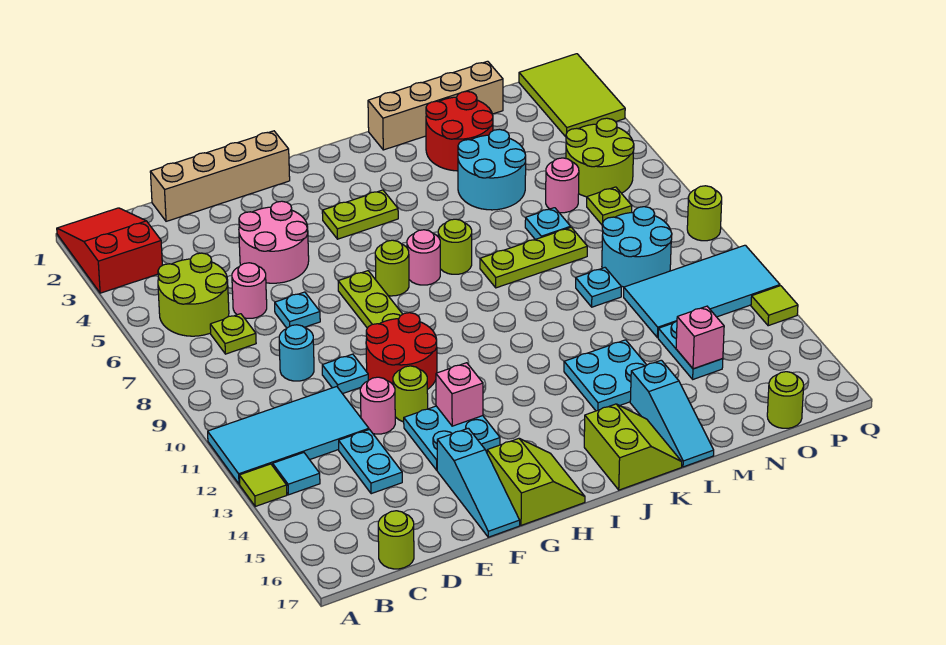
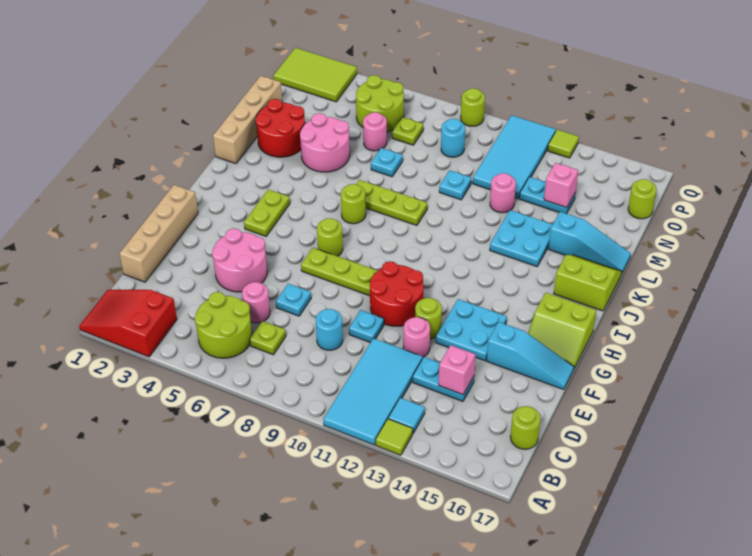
pink brick G13 level 2 -> pink brick D14 level 2
lime slope G16:H17 level 1 top G -> lime slope G16:H17 level 1 top H
pink round brick I7 level 1 -> pink round brick M12 level 1
lime plate K8:M8 level 1 -> lime plate K7:K9 level 1
cyan round brick L4:M5 level 1 -> pink round brick L4:M5 level 1
cyan round brick N9:O10 level 1 -> cyan round brick O9 level 1

